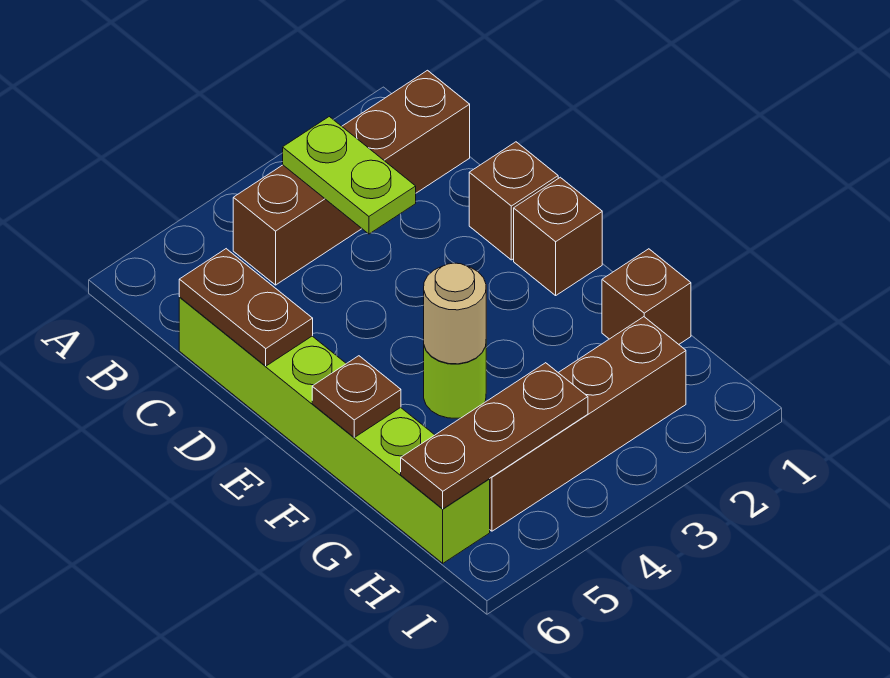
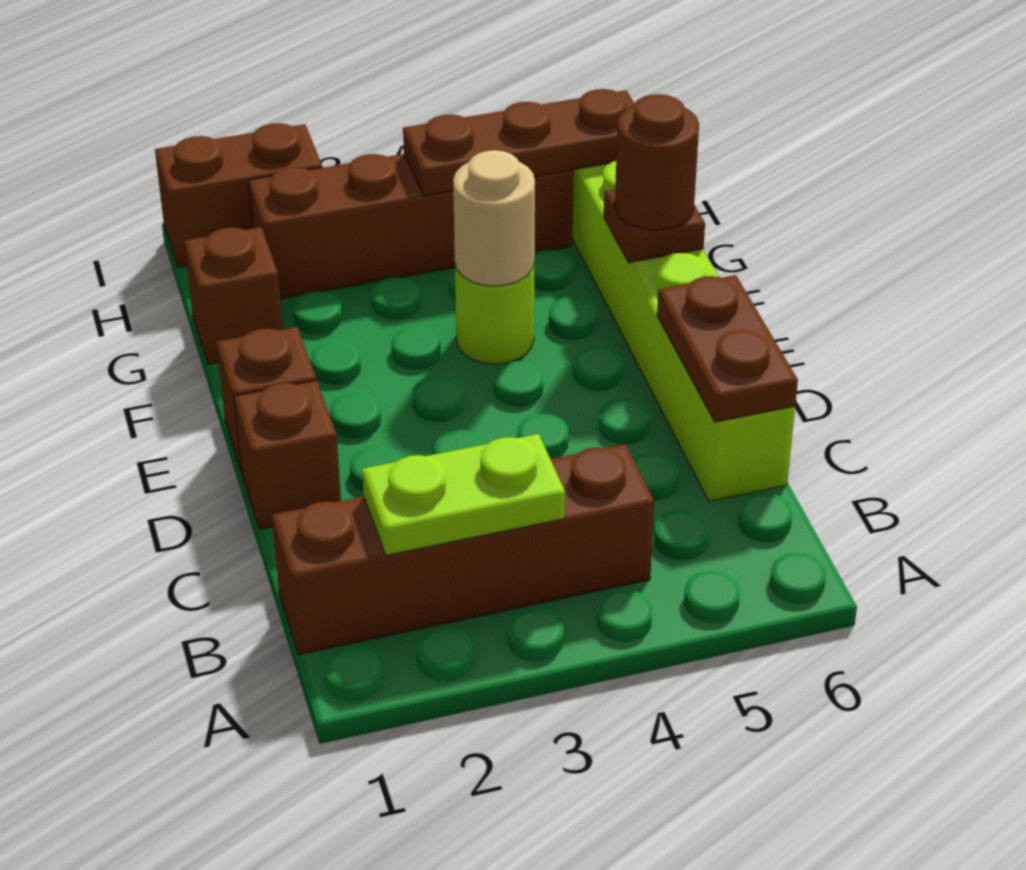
lime plate B3:C3 level 2 -> lime plate B2:B3 level 2
none -> brown round brick F6 level 3
none -> brown brick I1:I2 level 1

